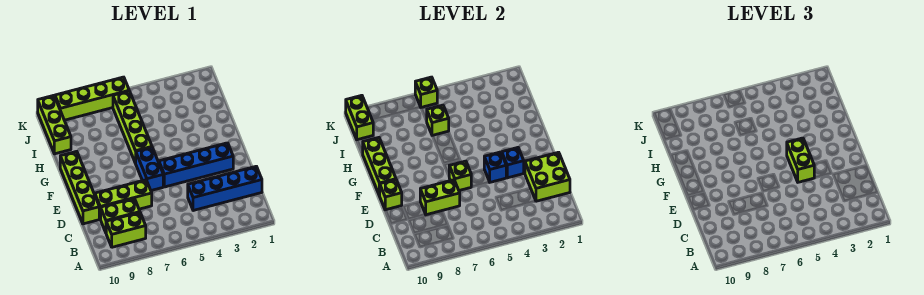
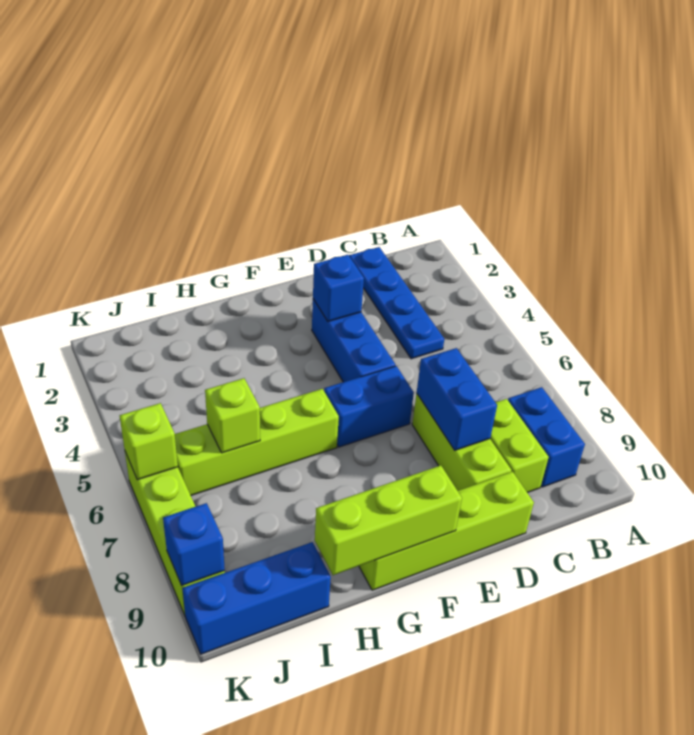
lime brick B8:B9 level 1 -> blue brick B8:B9 level 1
blue brick C1:C4 level 1 -> blue plate C1:C4 level 1
lime brick C1:D2 level 2 -> none
lime brick D7:D8 level 2 -> blue brick D7:D8 level 2
blue brick E2:E5 level 1 -> blue brick E3:E5 level 1
blue brick E4 level 2 -> blue brick K9 level 2
lime brick E4:F4 level 3 -> none
lime brick E6 level 2 -> none
lime brick E10 level 2 -> none
lime brick I10:K10 level 1 -> blue brick I10:K10 level 1
lime brick J10:K10 level 2 -> none

